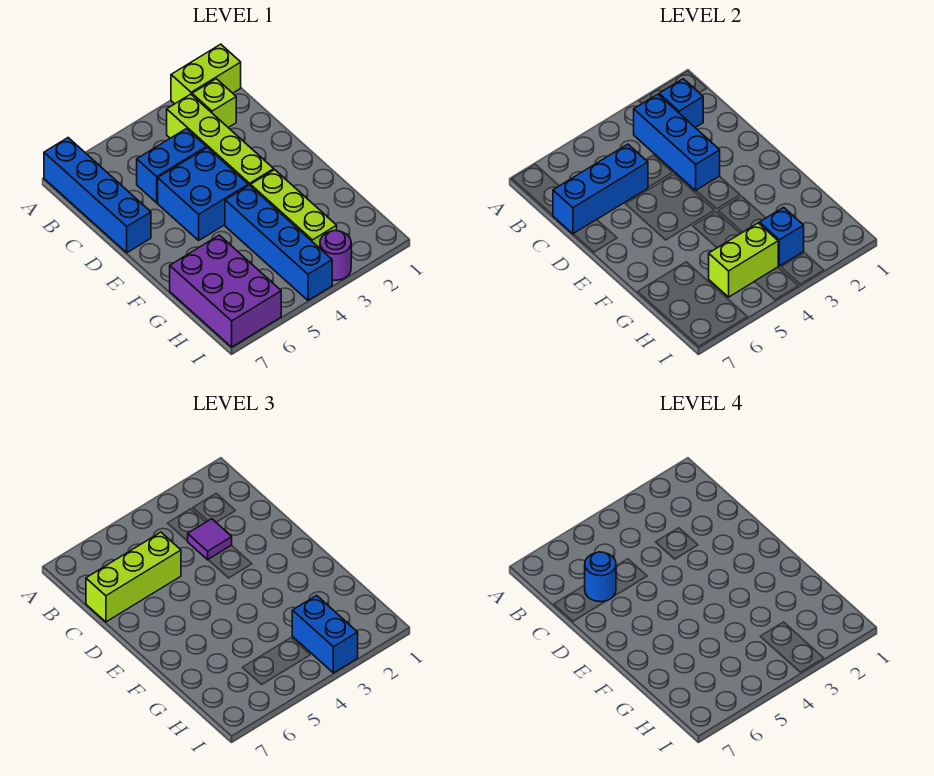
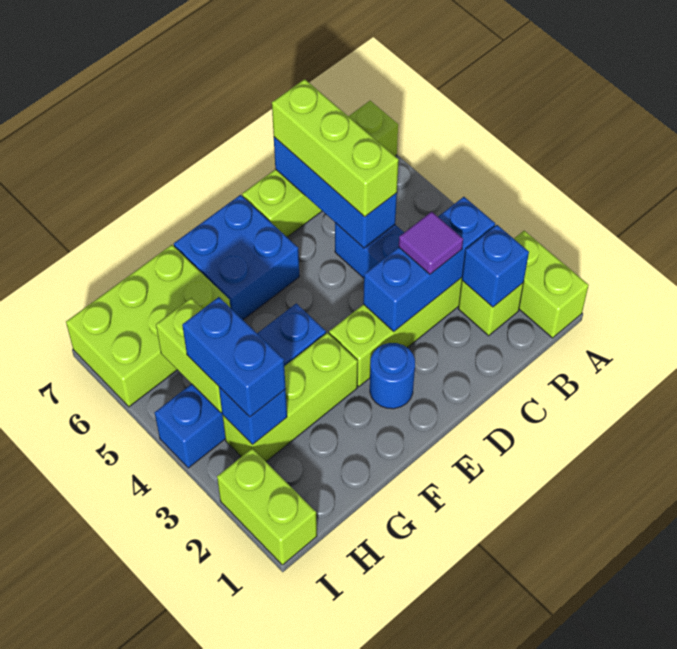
blue brick A7:D7 level 1 -> lime brick A7:D7 level 1
blue round brick C6 level 4 -> blue round brick E2 level 1
blue brick D4:E5 level 1 -> blue brick E6:F7 level 1
purple brick G6:I7 level 1 -> lime brick G6:I7 level 1
blue brick H3:I3 level 3 -> blue brick H3:H4 level 3
none -> lime brick I1:I2 level 1
purple round brick I3 level 1 -> none

